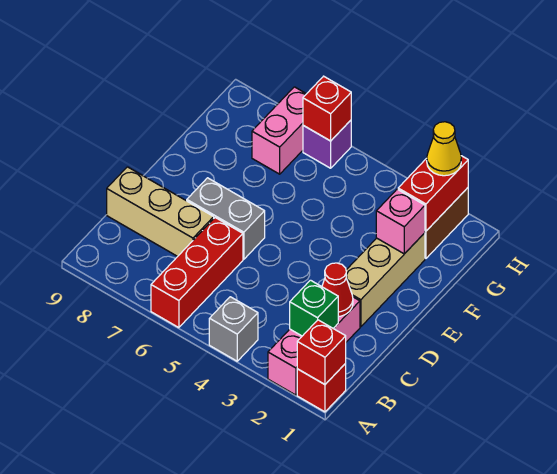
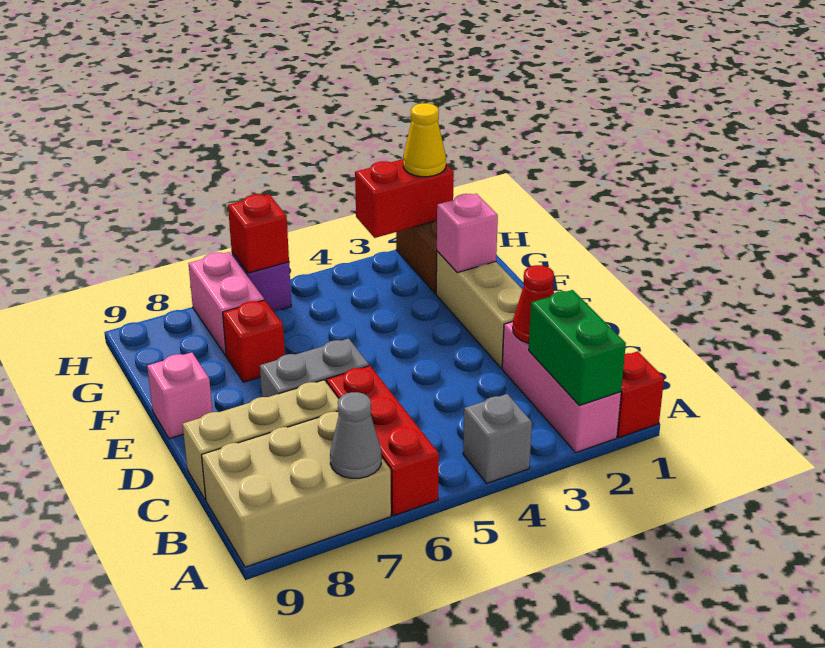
red brick A1 level 2 -> red brick F7 level 1
none -> tan brick A7:B9 level 1
none -> grey cone A7 level 2
green brick B2 level 2 -> green brick A2:B2 level 2
none -> pink brick E9 level 1
red brick G2:H2 level 2 -> red brick H2:H3 level 2

